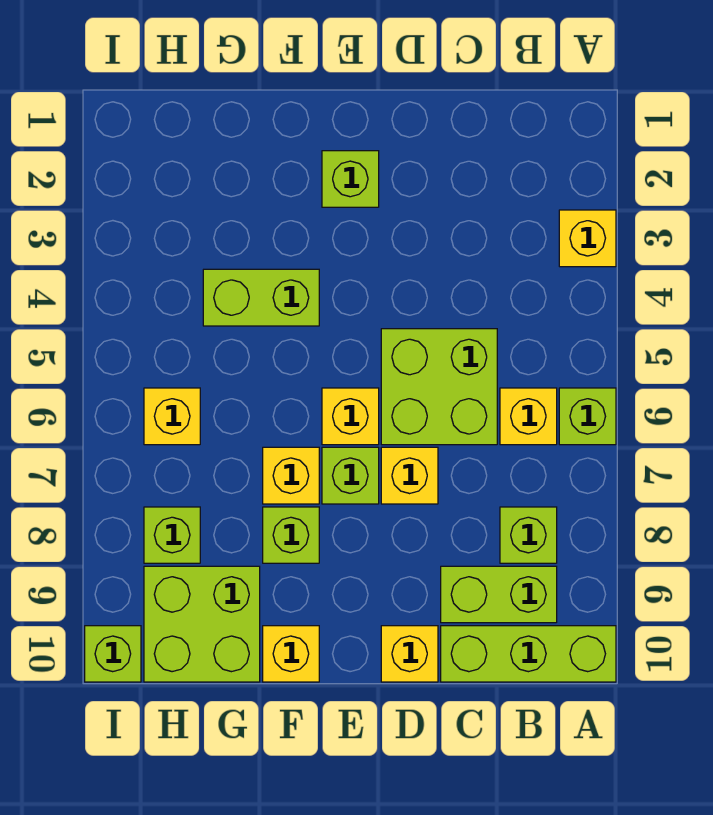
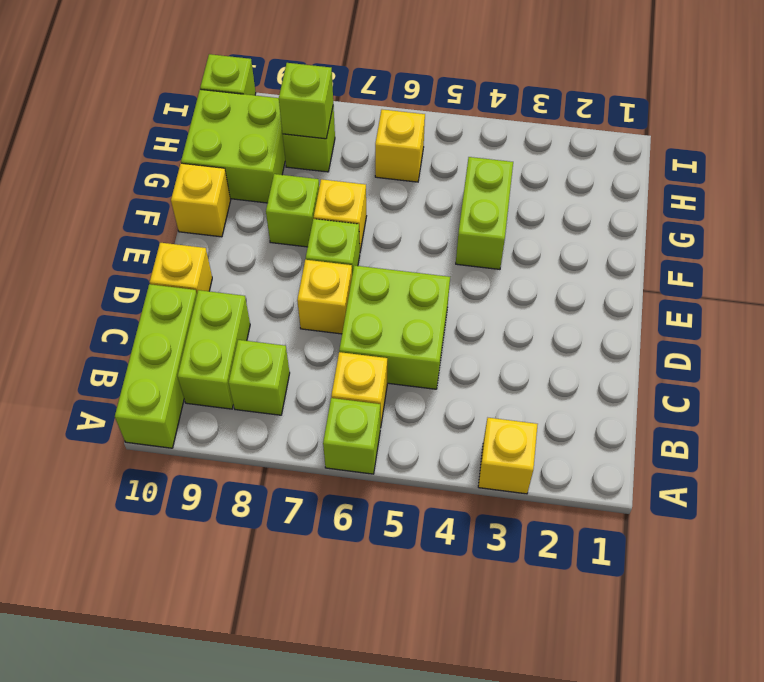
lime brick E2 level 1 -> lime brick H8 level 2
yellow brick E6 level 1 -> none

